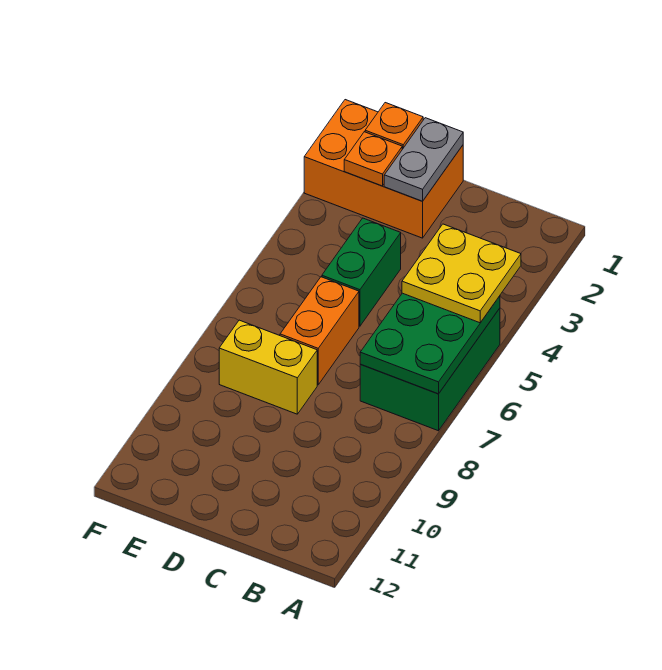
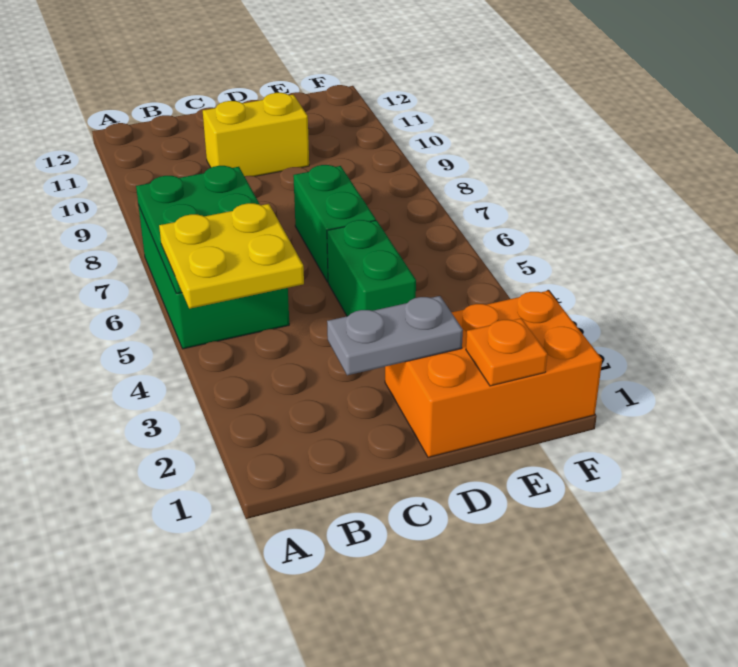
grey plate D1:D2 level 2 -> grey plate C2:D2 level 2
orange brick D6:D7 level 1 -> green brick D6:D7 level 1
yellow brick D8:E8 level 1 -> yellow brick C10:D10 level 1
orange plate E2 level 2 -> none

